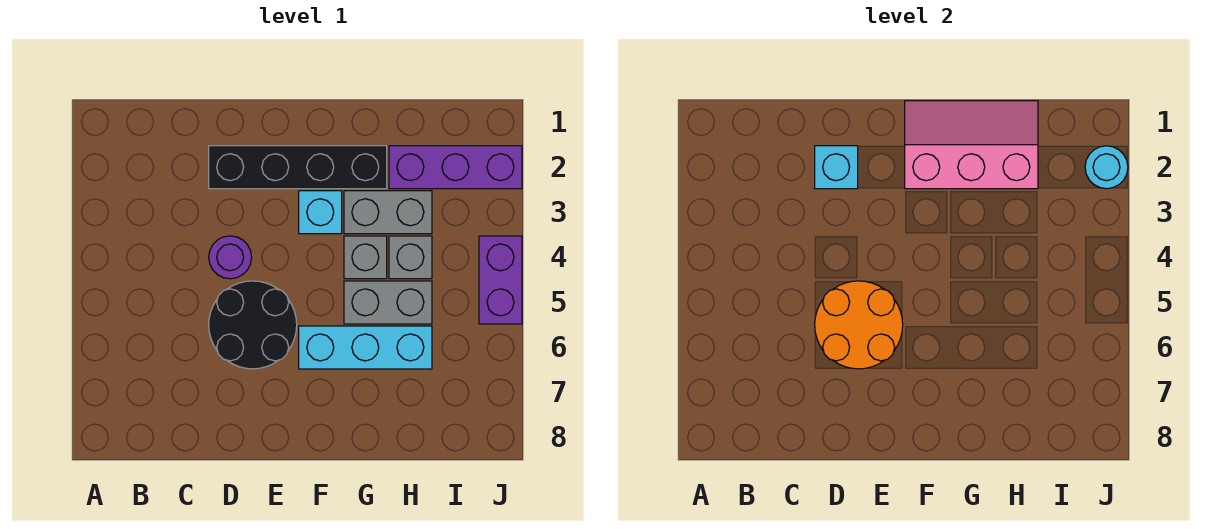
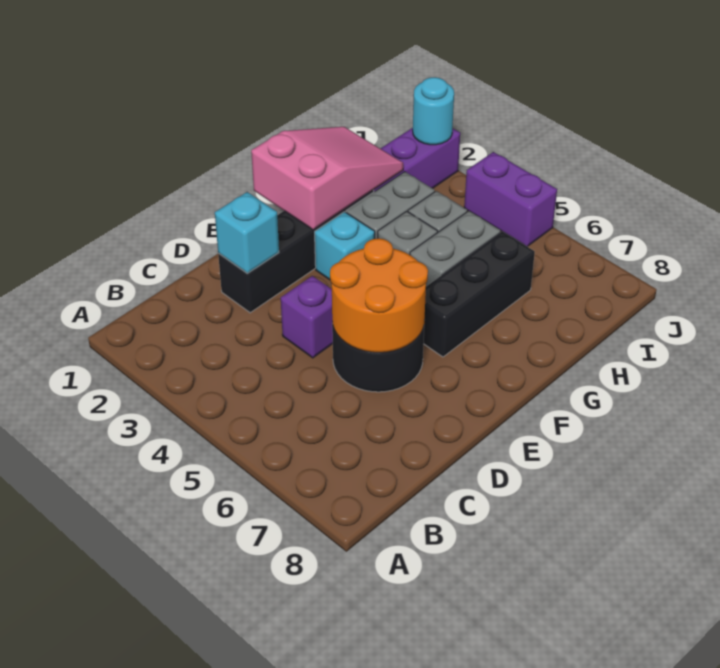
purple round brick D4 level 1 -> purple brick D4 level 1
pink slope F1:H2 level 2 top 2 -> pink slope F1:H2 level 2 top F
cyan brick F6:H6 level 1 -> black brick F6:H6 level 1

